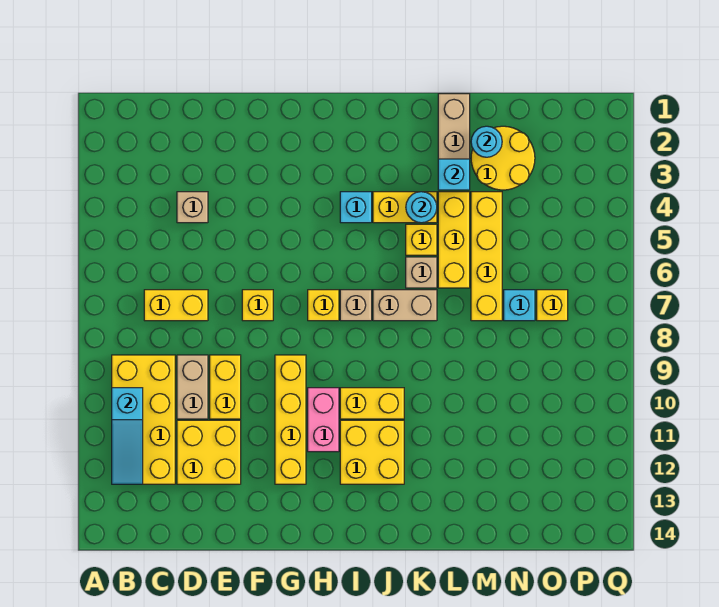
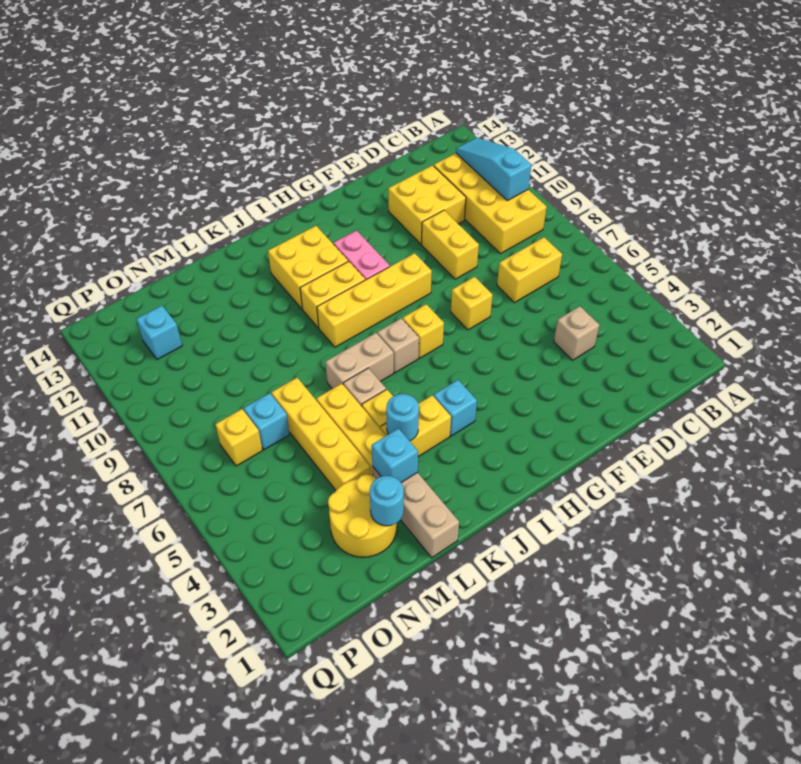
tan brick D9:D10 level 1 -> none
yellow brick G9:G12 level 1 -> yellow brick G9:J9 level 1
none -> cyan brick O12 level 1

